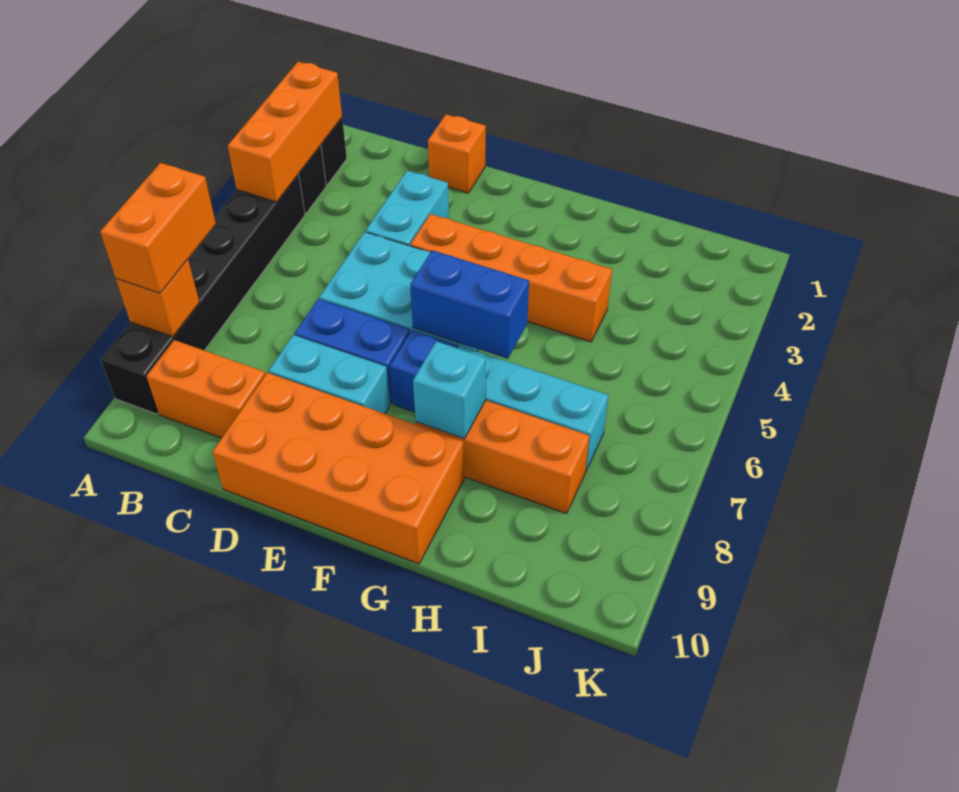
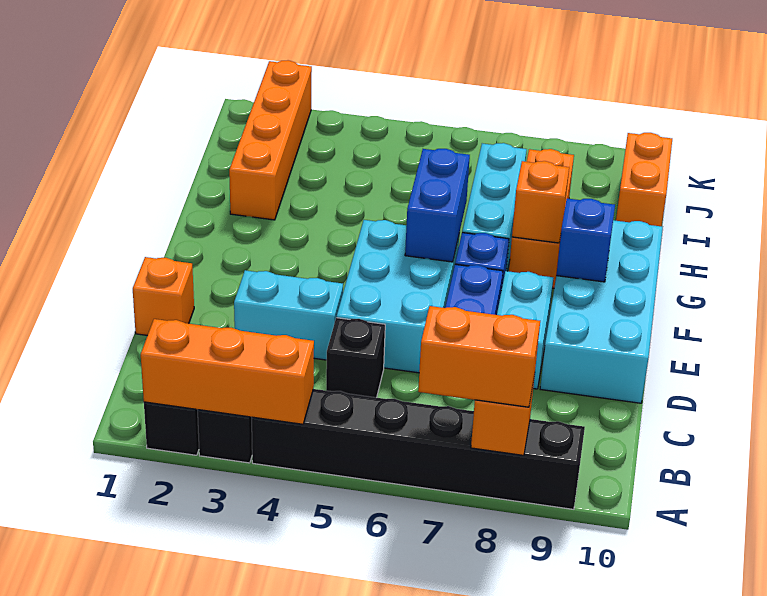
orange brick B9:C9 level 1 -> orange brick I10:J10 level 1
none -> black brick C5 level 1
orange brick D9:G10 level 1 -> cyan brick D9:G10 level 1
orange brick E4:H4 level 1 -> orange brick H2:K2 level 1
none -> blue brick F9 level 2
cyan brick G8 level 2 -> orange brick G8 level 2

